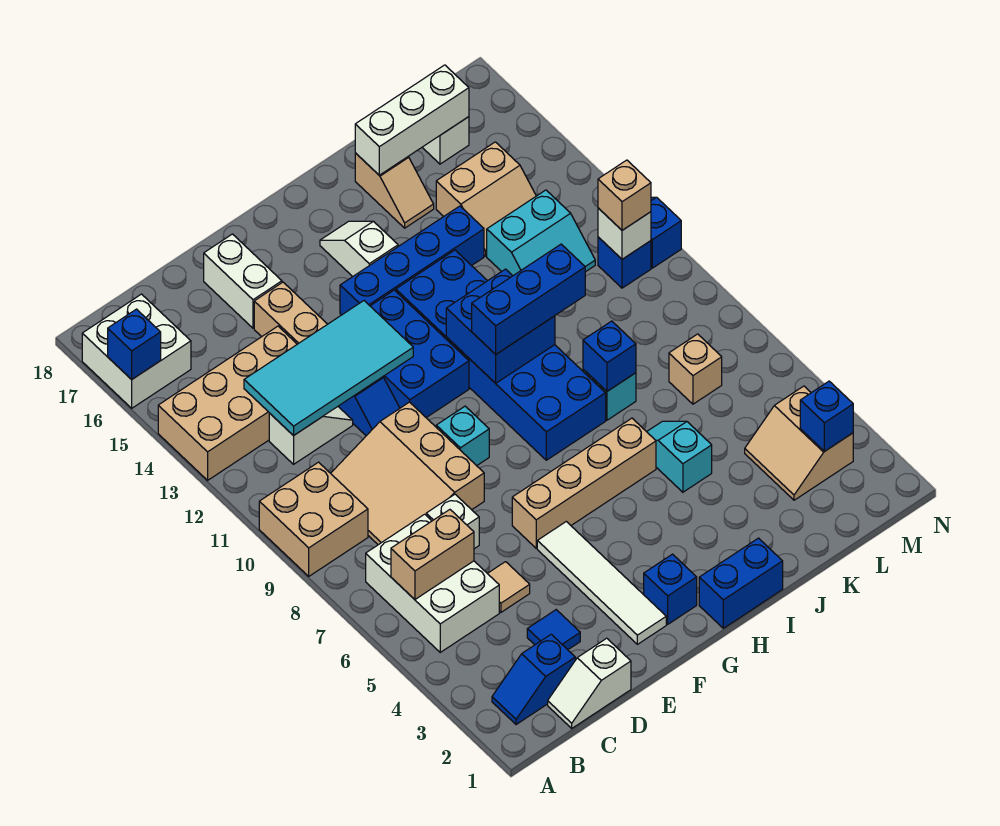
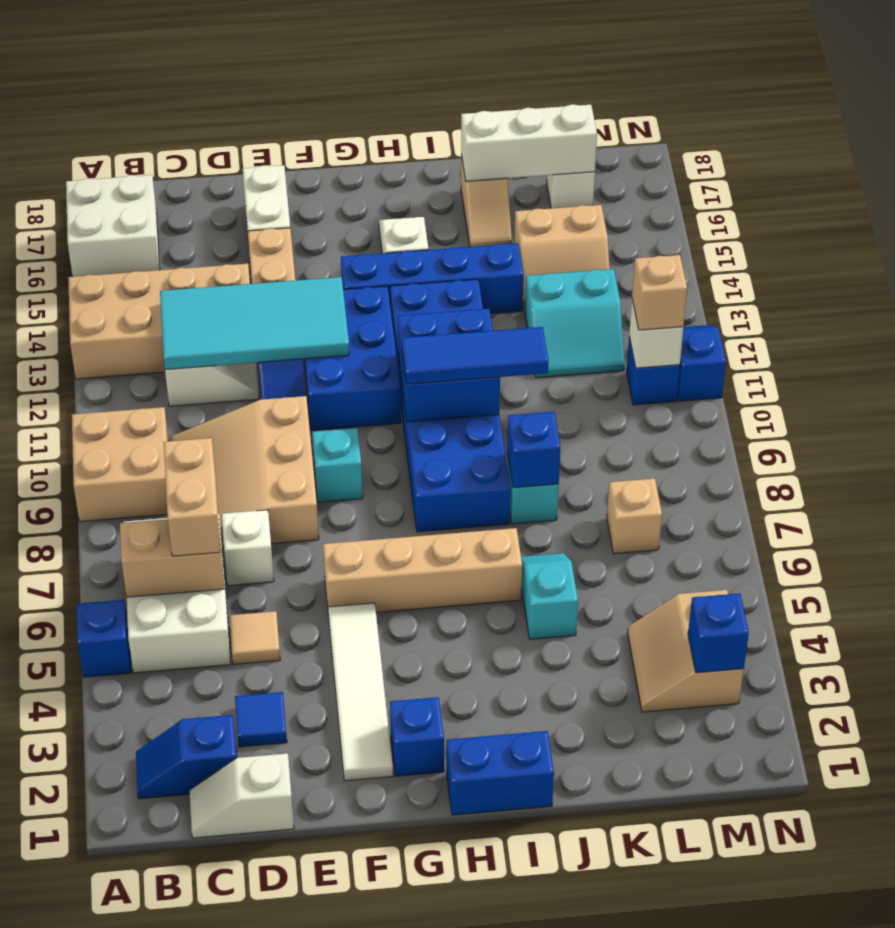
blue brick A16 level 2 -> blue brick A5 level 1
none -> tan brick C6:C7 level 3
blue brick H10:J10 level 3 -> blue tile H10:J10 level 3

